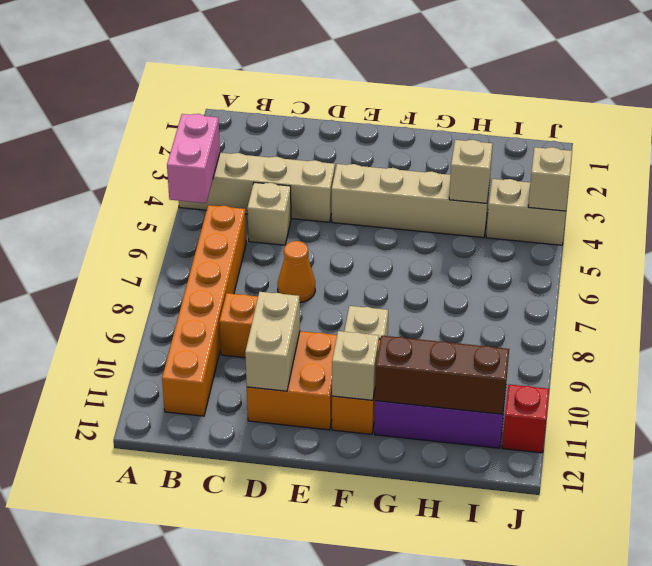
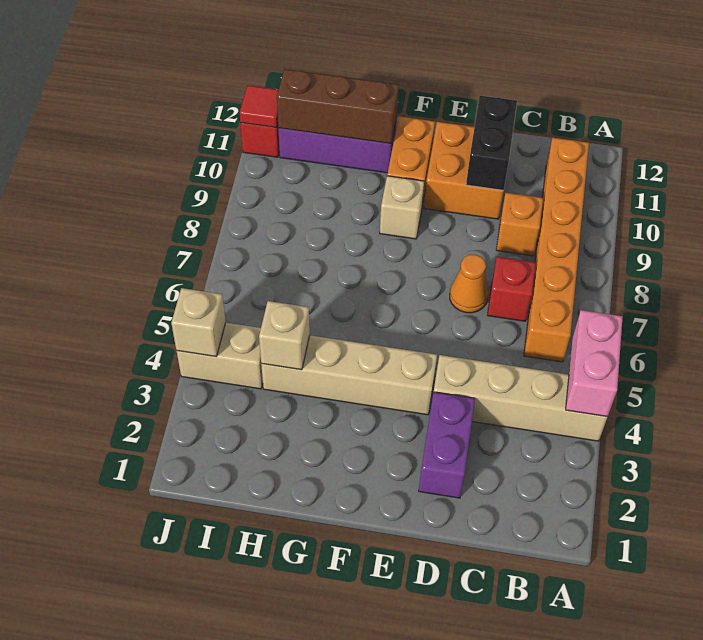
tan brick C5 level 1 -> none
none -> red brick C7 level 1
none -> purple brick D2:D3 level 1
tan brick D10:D11 level 2 -> black brick D10:D11 level 2
tan brick F11 level 2 -> none
none -> red tile J11 level 2

